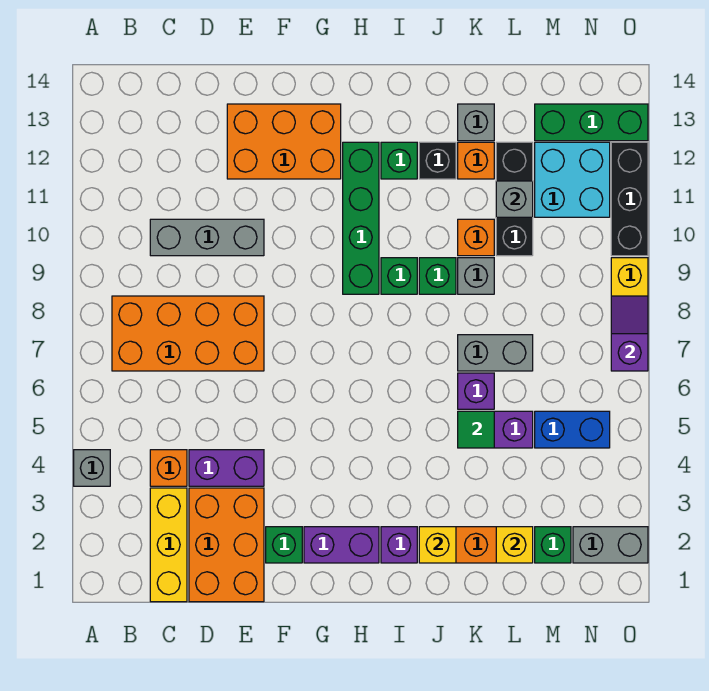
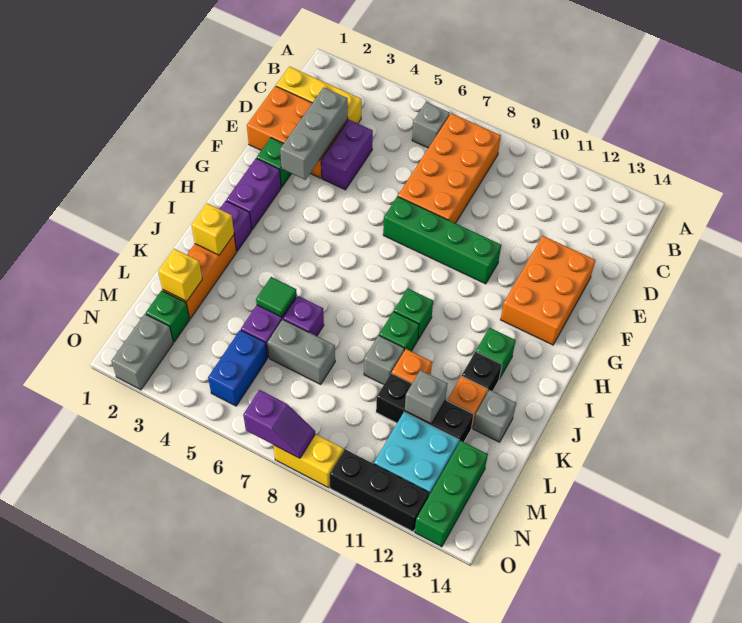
grey brick A4 level 1 -> grey brick B6 level 1
orange brick C4 level 1 -> none
grey brick C10:E10 level 1 -> grey brick D3:F3 level 2
green brick H9:H12 level 1 -> green brick F7:F10 level 1
grey brick K7:L7 level 1 -> grey brick L6:L7 level 1

